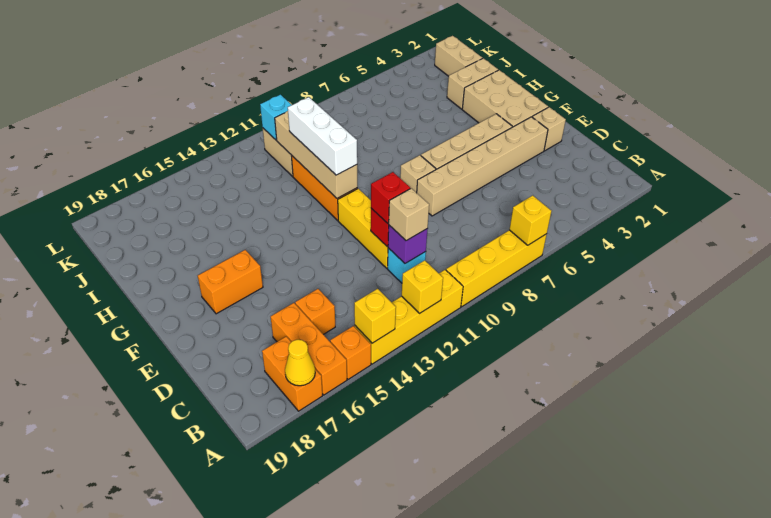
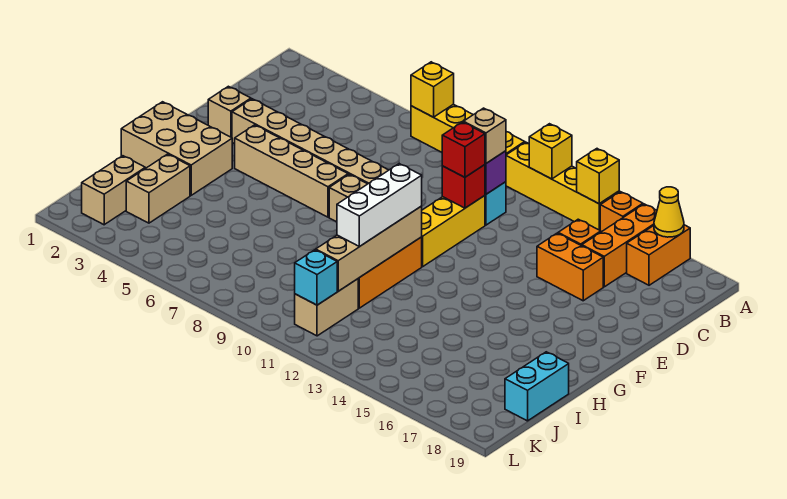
tan brick F2:H3 level 1 -> tan brick G1:H3 level 1
orange brick F16:F17 level 1 -> orange brick D15:D16 level 1
tan brick I2:I3 level 1 -> tan brick I3:J3 level 1
none -> cyan brick I19:J19 level 1

